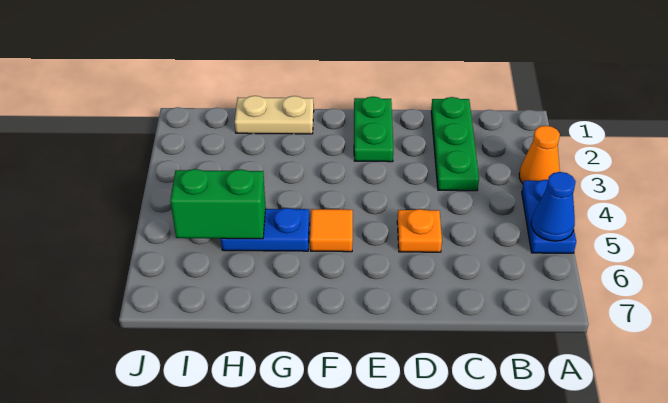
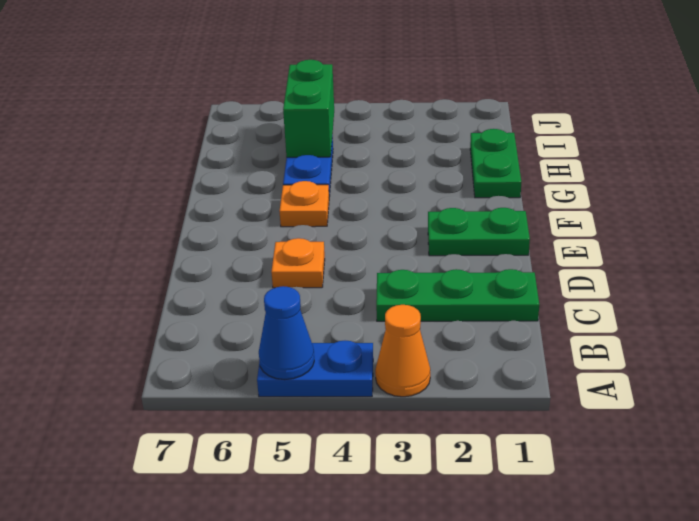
orange tile F5 level 1 -> orange plate F5 level 1
tan plate G1:H1 level 1 -> green plate G1:H1 level 1

